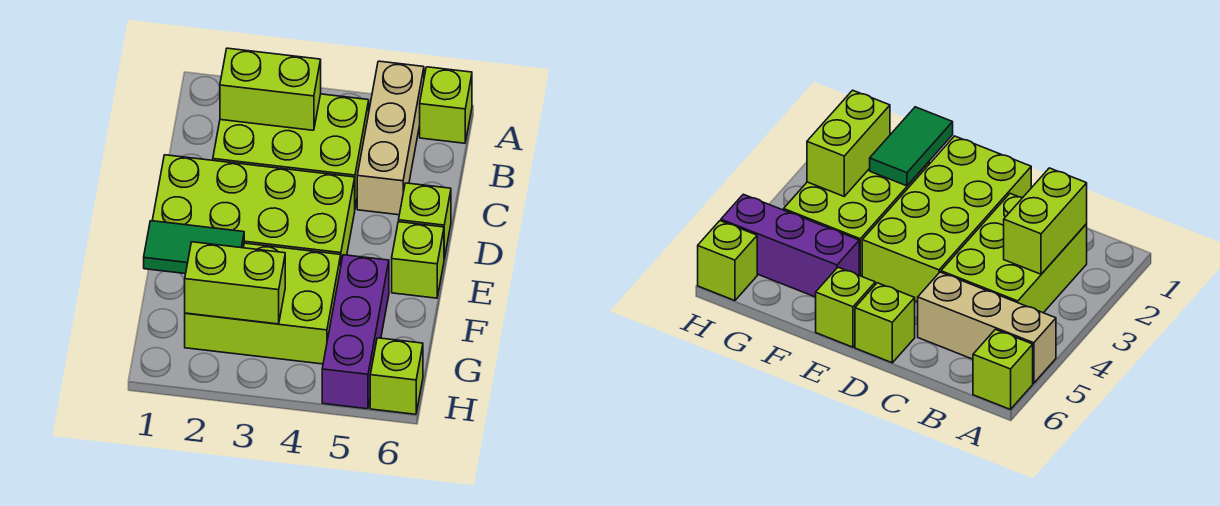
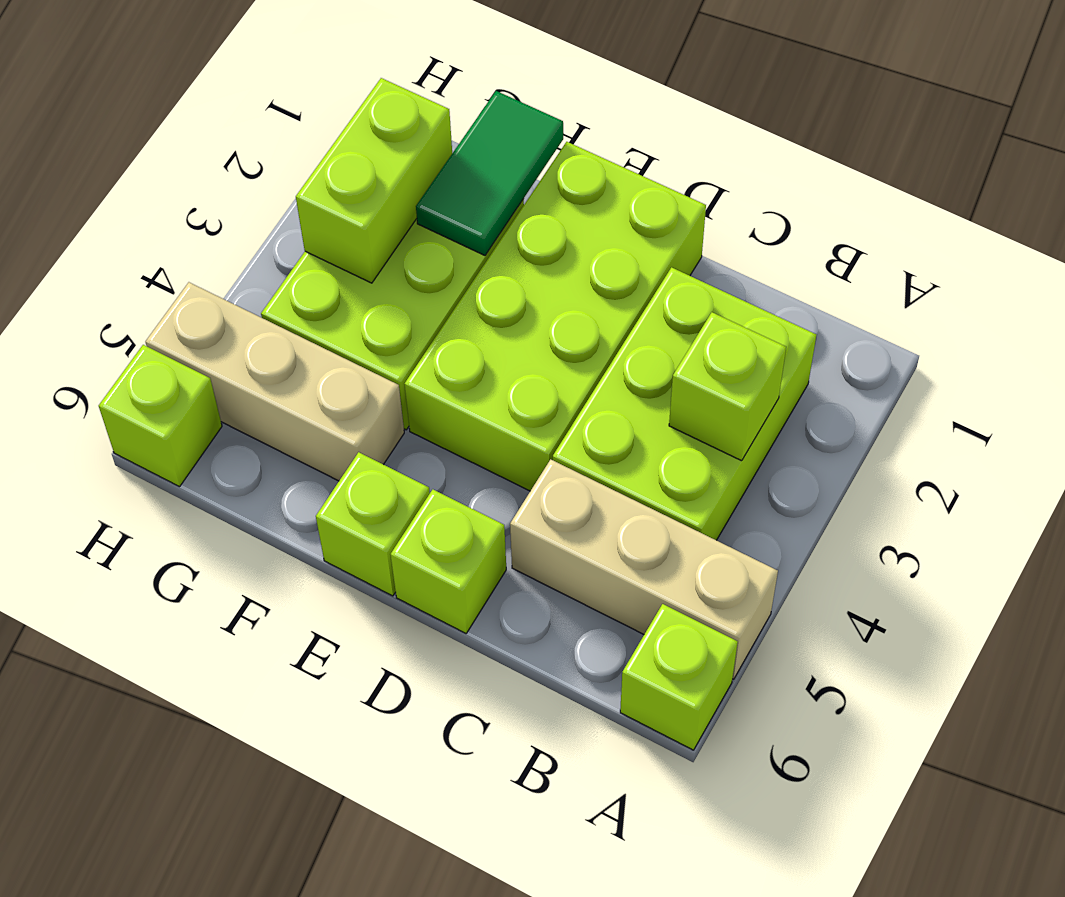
lime brick B2:B3 level 2 -> lime brick B3 level 2
purple brick F5:H5 level 1 -> tan brick F5:H5 level 1

